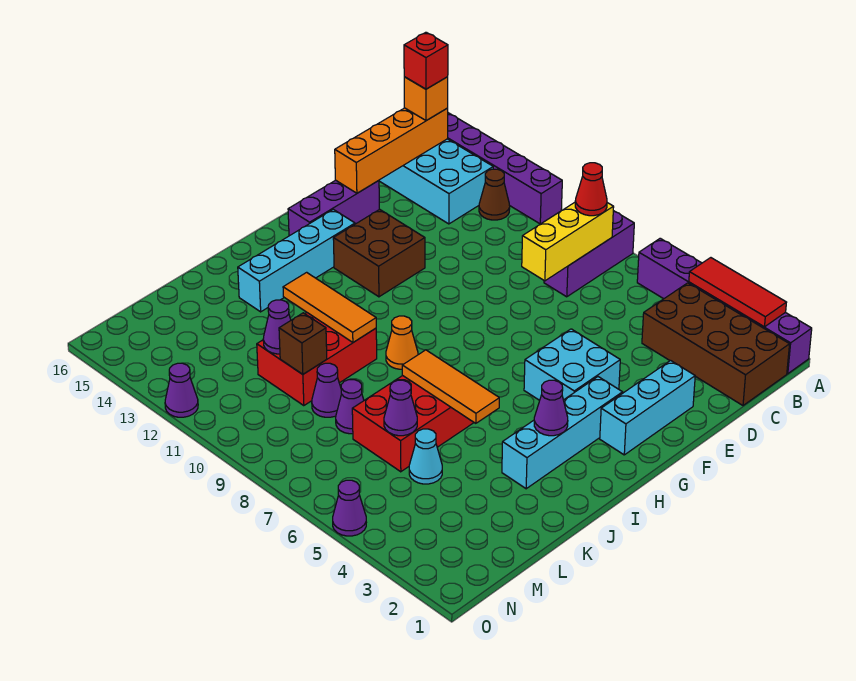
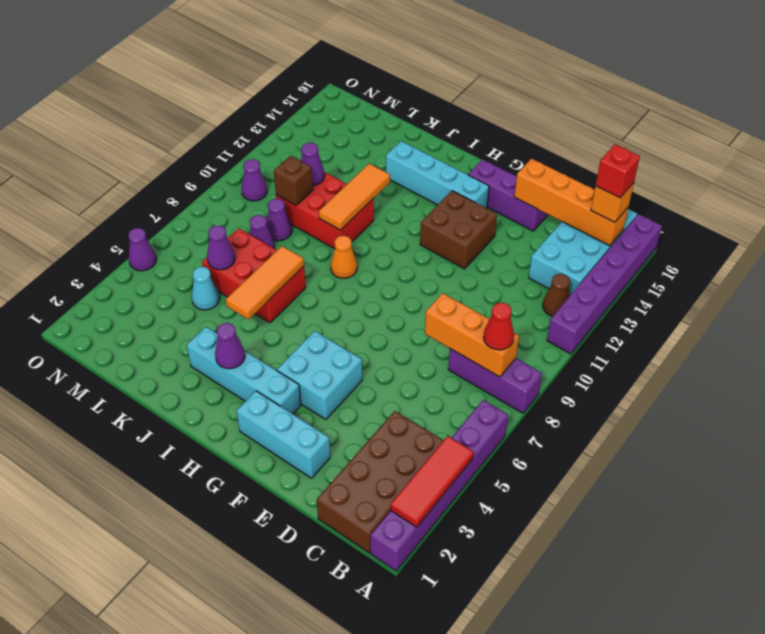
yellow brick B8:D8 level 2 -> orange brick B8:D8 level 2
purple cone O12 level 1 -> purple cone N10 level 1

